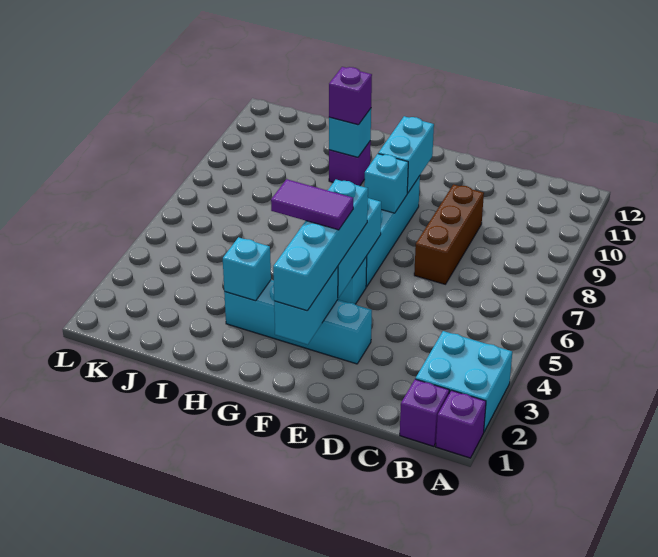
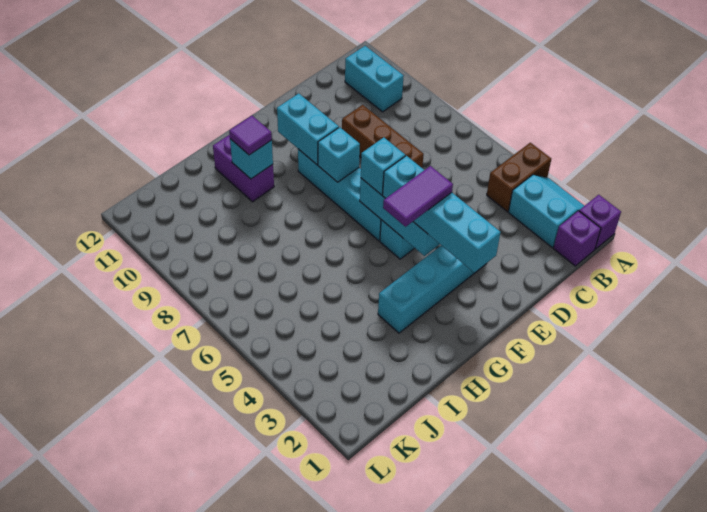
cyan brick A2:B3 level 1 -> cyan slope A2:B3 level 1 top B
none -> brown brick A4:B4 level 1
cyan brick F2:F3 level 2 -> cyan brick B10:B11 level 1
cyan brick H3 level 2 -> cyan brick F6 level 3
purple brick H10 level 1 -> purple brick H10:H11 level 1
purple brick H10 level 3 -> purple tile H10 level 3

